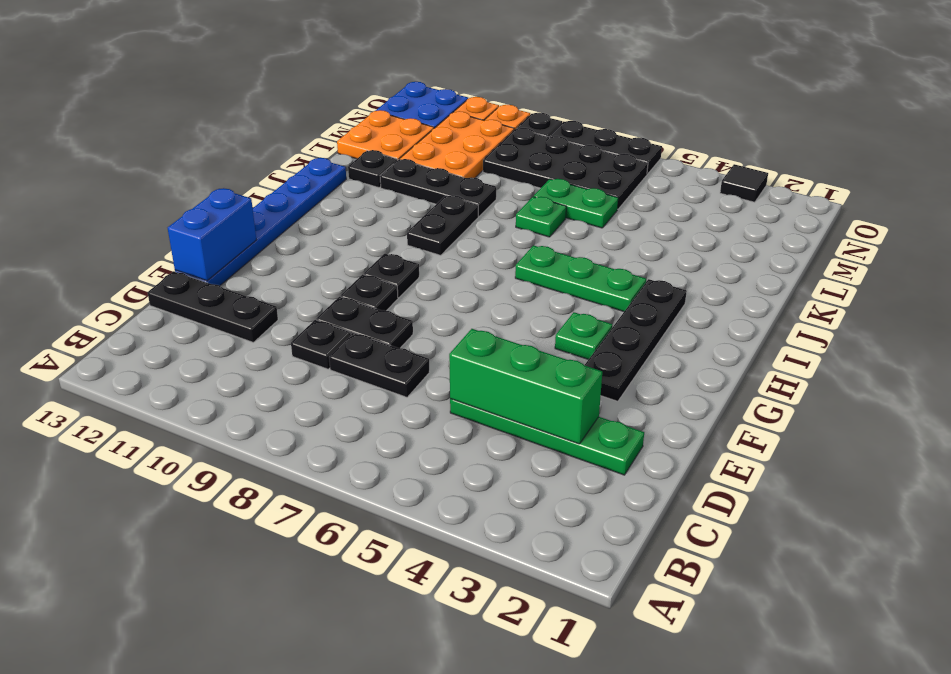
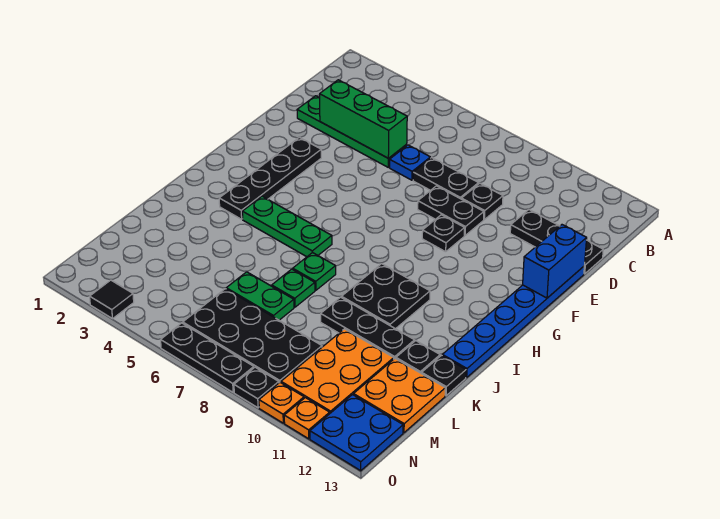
none -> blue plate D6 level 1
green plate G4 level 1 -> green plate J7 level 1
black plate G9 level 1 -> black plate K13 level 1
black plate I9:J9 level 1 -> black plate I9:J10 level 1

